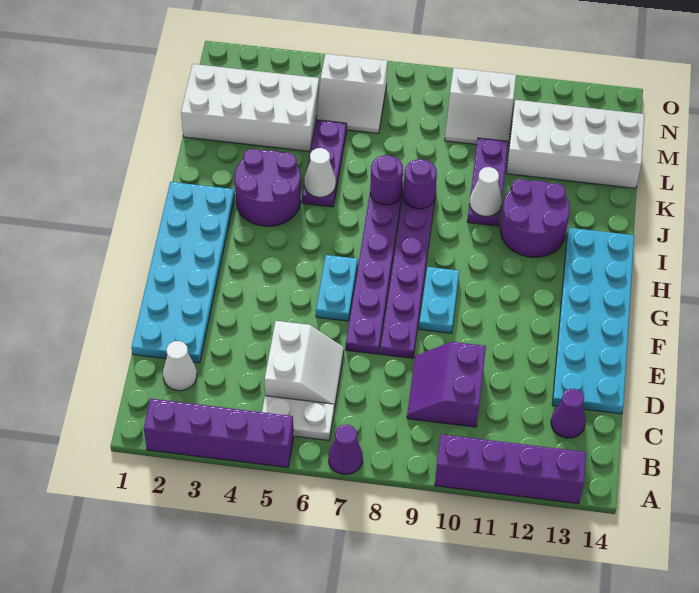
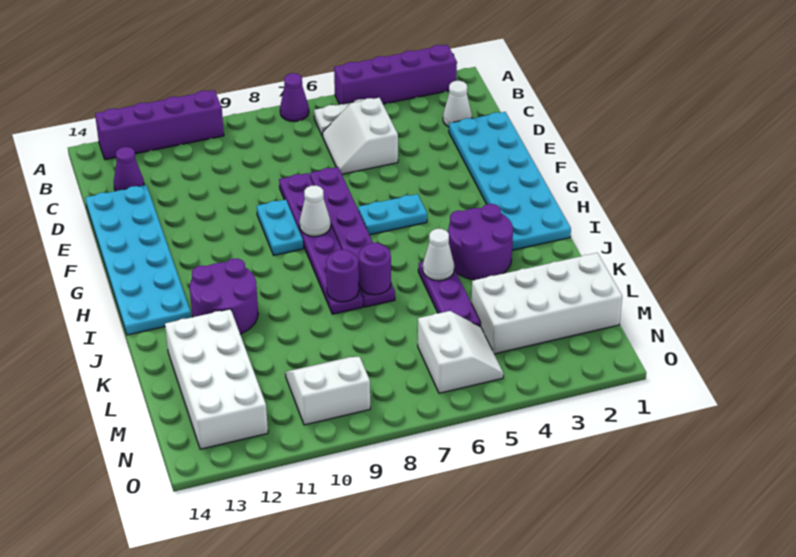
purple slope C9:D10 level 1 top 10 -> none
cyan plate F6:G6 level 1 -> cyan plate G5:G6 level 1
purple plate J10:L10 level 1 -> none
white cone J10 level 2 -> white cone G8 level 2
white brick L11:M14 level 1 -> white brick K12:N13 level 1
white slope M5:N6 level 1 top N -> white slope M5:N6 level 1 top 6

